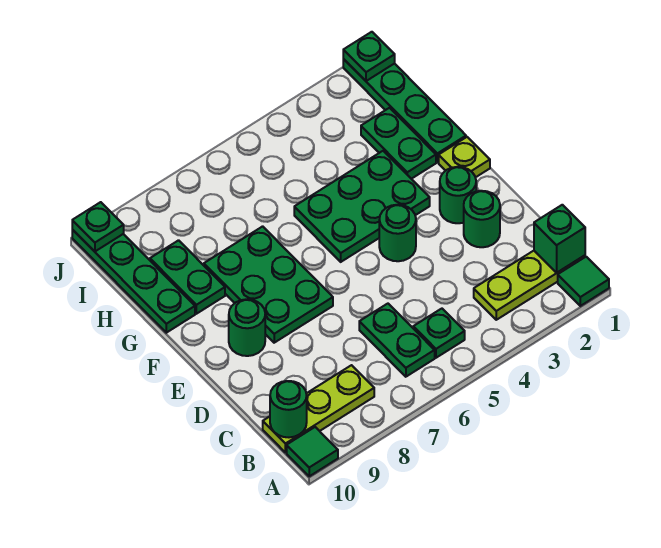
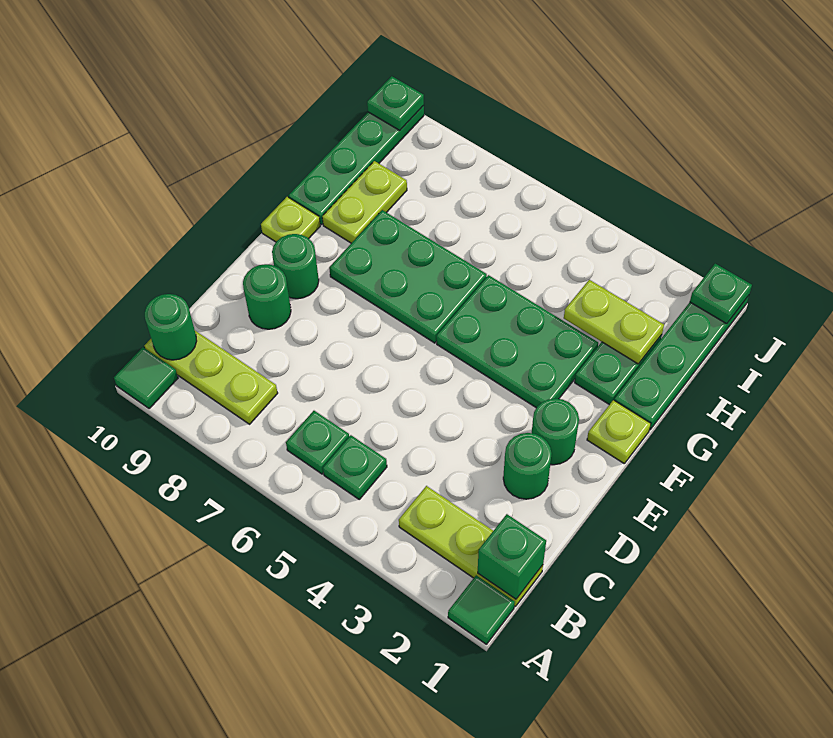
green plate B6:C6 level 1 -> green plate B6 level 1
green round brick E4 level 1 -> green round brick D9 level 1
green plate E7:G8 level 1 -> green plate F6:G8 level 1
none -> lime plate F10 level 1
green plate G9:H9 level 1 -> lime plate G9:H9 level 1
none -> lime plate H2:H3 level 2

